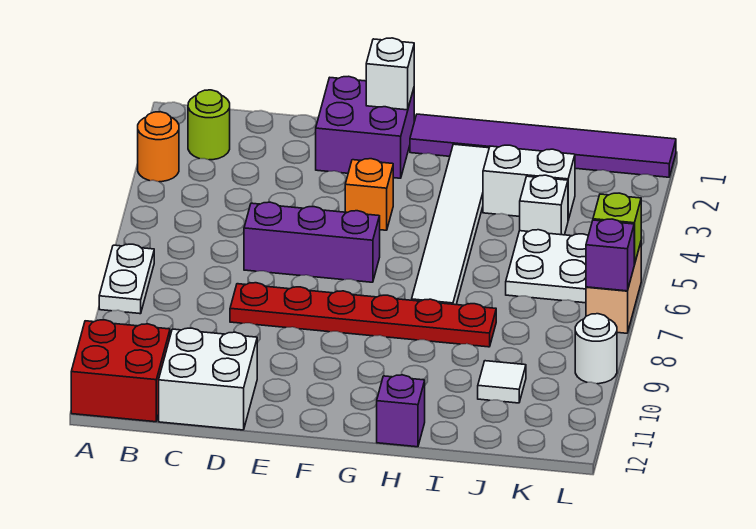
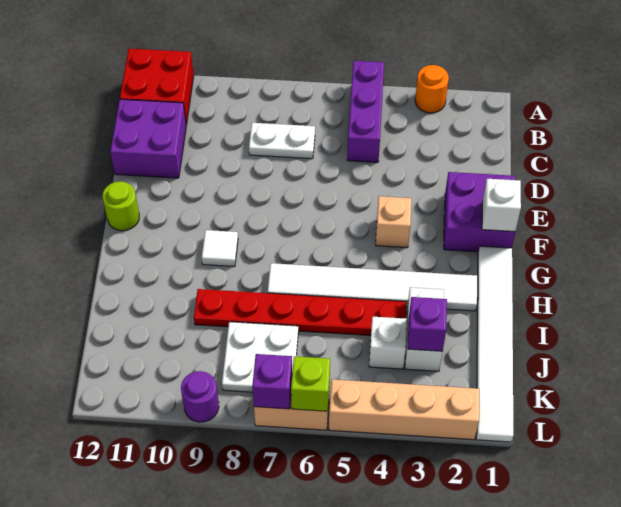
white plate A7:A8 level 1 -> white plate C7:C8 level 1
lime round brick B2 level 1 -> lime round brick F12 level 1
white brick C11:D12 level 1 -> purple brick C11:D12 level 1
purple brick D6:F6 level 1 -> purple brick A5:C5 level 1
red plate D8:I8 level 1 -> red plate I4:I9 level 1
orange brick F4 level 1 -> tan brick F4 level 1
purple tile G1:L1 level 1 -> white tile G1:L1 level 1
purple brick H12 level 1 -> purple brick J3 level 2
white plate J5:K6 level 1 -> white plate J7:K8 level 1
white tile J10 level 1 -> white tile G9 level 1
none -> tan brick L2:L5 level 1
white round brick L9 level 1 -> purple round brick L9 level 1

